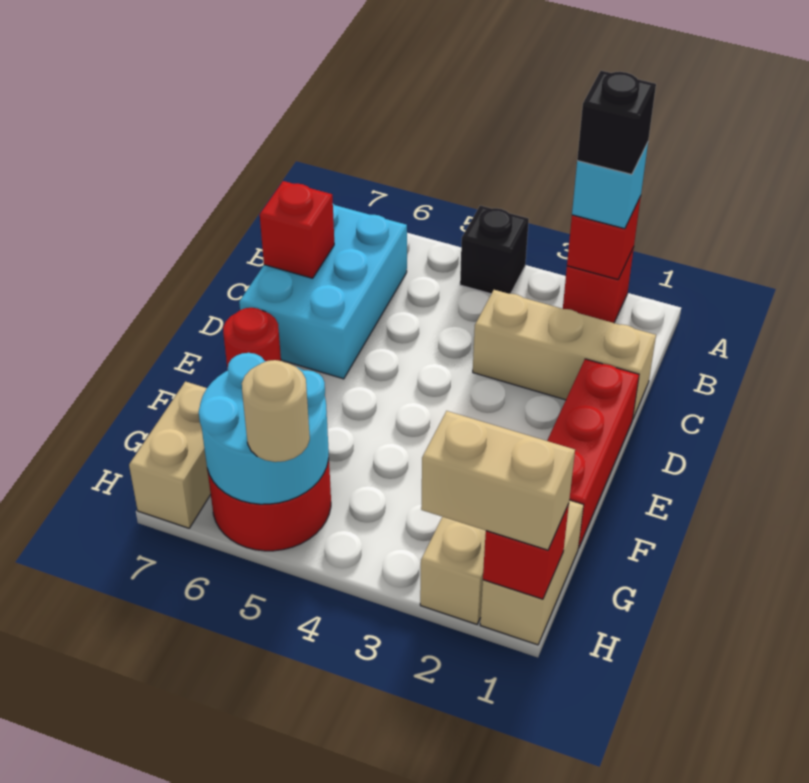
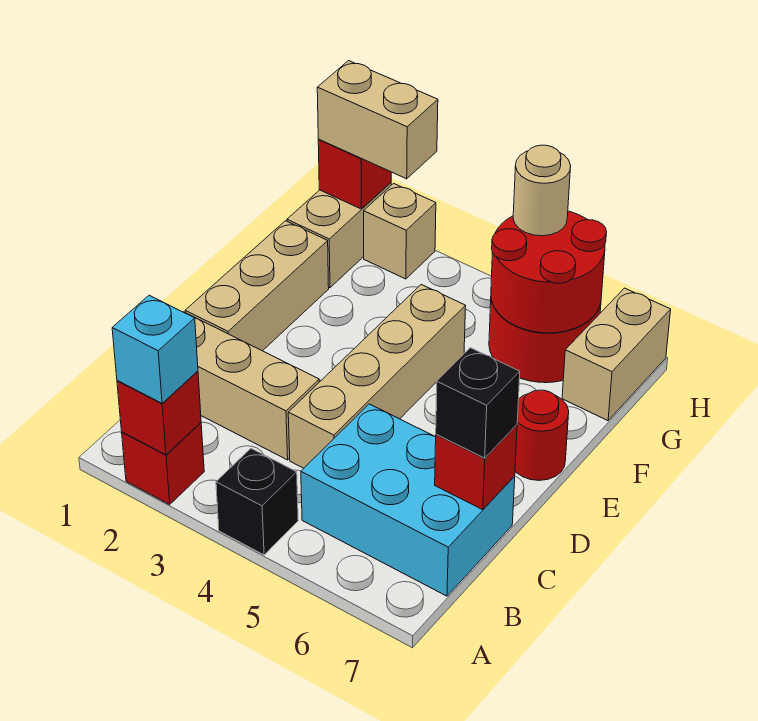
black brick A2 level 4 -> black brick C7 level 3
cyan brick B6:D7 level 1 -> cyan brick B5:C7 level 1
none -> tan brick C4:F4 level 1
red brick D1:F1 level 1 -> tan brick D1:F1 level 1
cyan round brick G5:H6 level 2 -> red round brick G5:H6 level 2

